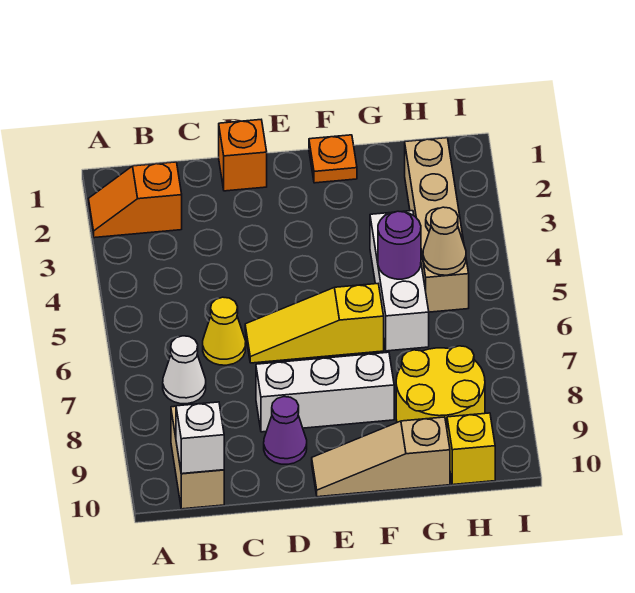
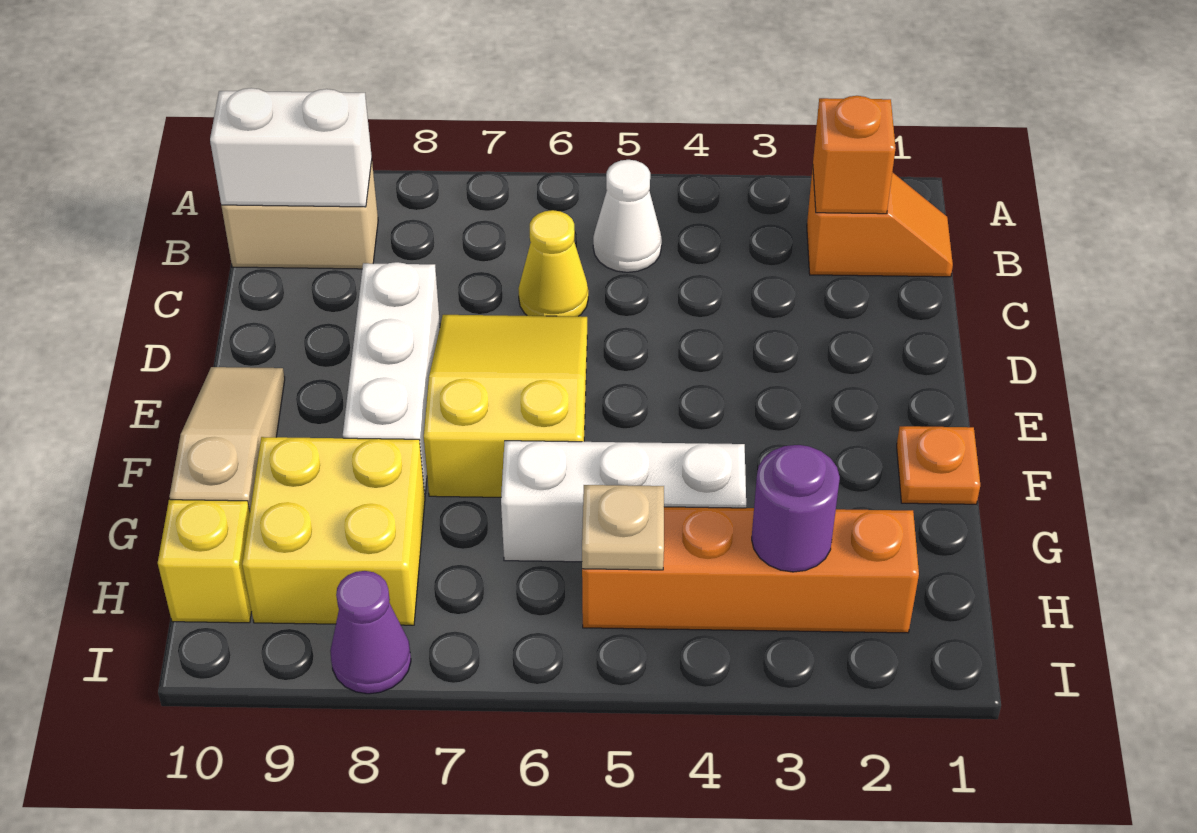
orange slope A2:B2 level 1 top B -> orange slope B1:B2 level 1 top 2
white cone B7 level 1 -> white cone B5 level 1
white brick B10 level 2 -> white brick B9:B10 level 2
orange brick D1 level 1 -> orange brick B2 level 2
yellow slope D6:F6 level 1 top F -> yellow slope D6:F7 level 1 top F
purple cone D9 level 1 -> purple cone I8 level 1
purple round brick G5 level 2 -> purple round brick H3 level 2
yellow round brick G8:H9 level 1 -> yellow brick G8:H9 level 1
tan brick H2:H5 level 1 -> orange brick H2:H5 level 1
tan cone H5 level 2 -> tan plate H5 level 2

